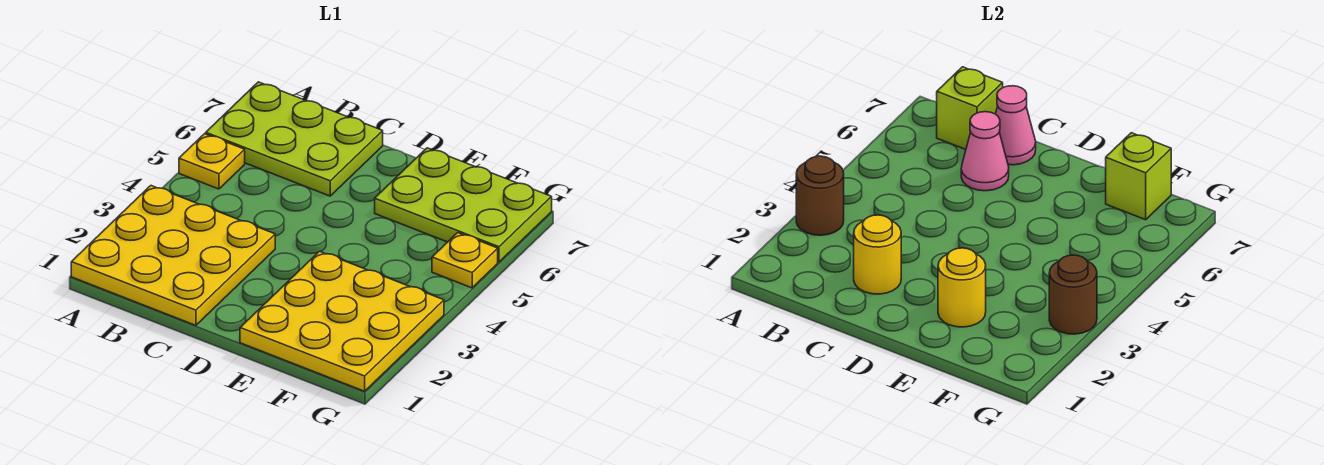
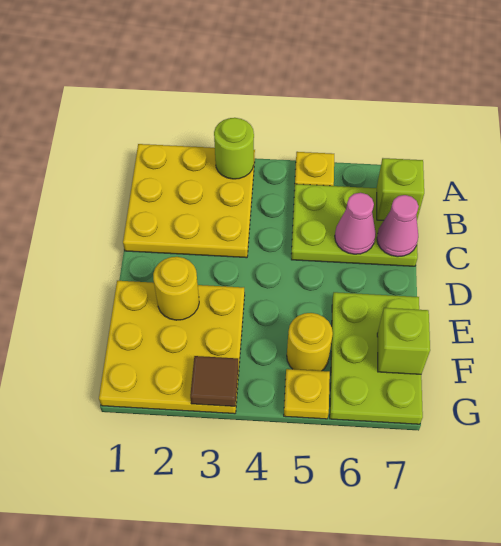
brown round brick A3 level 2 -> lime round brick A3 level 2
lime plate A6:C7 level 1 -> lime plate B5:C7 level 1
yellow round brick C2 level 2 -> yellow round brick F5 level 1
brown round brick G3 level 2 -> brown tile G3 level 2

